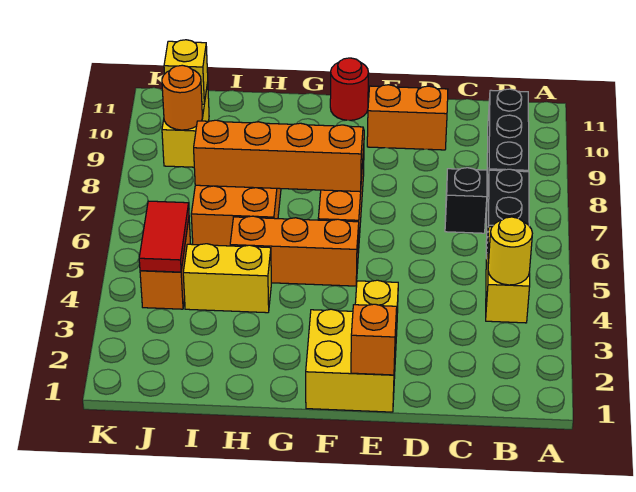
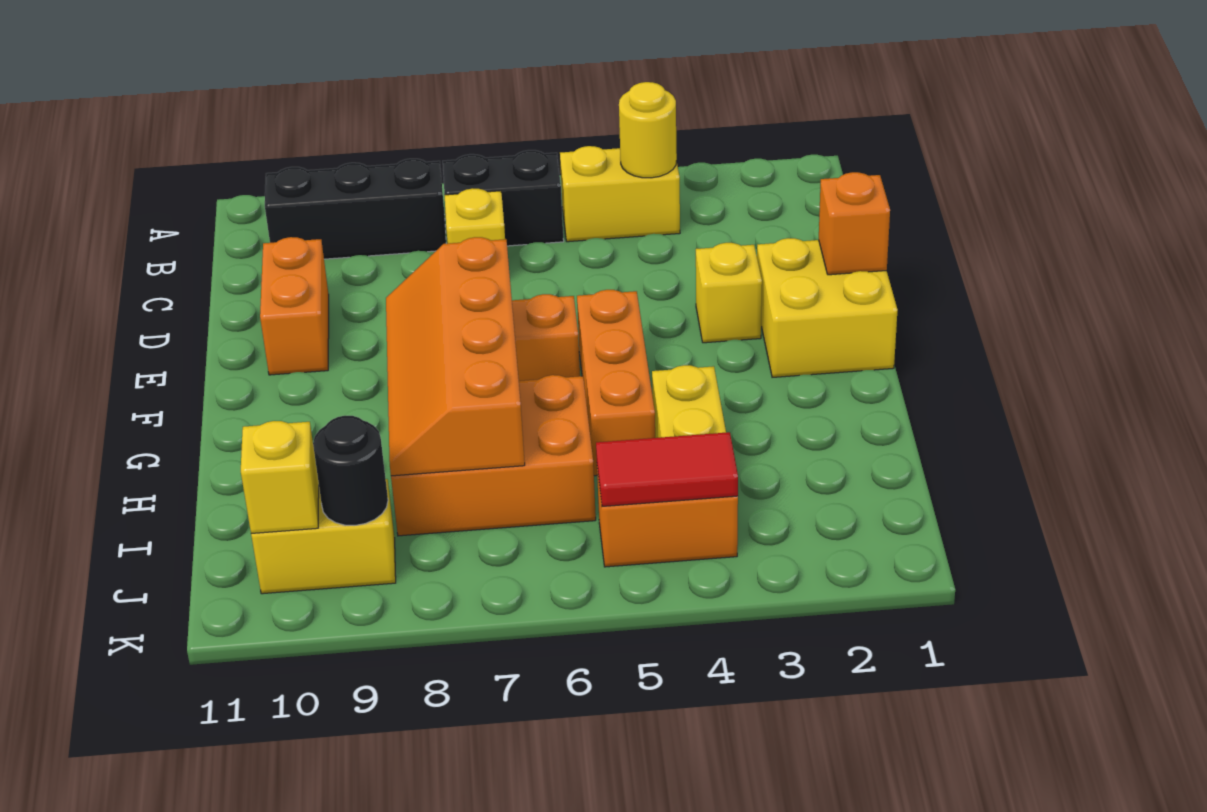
black brick C7 level 1 -> yellow brick C7 level 1
red round brick F11 level 1 -> none
orange round brick J9 level 2 -> black round brick J9 level 2

